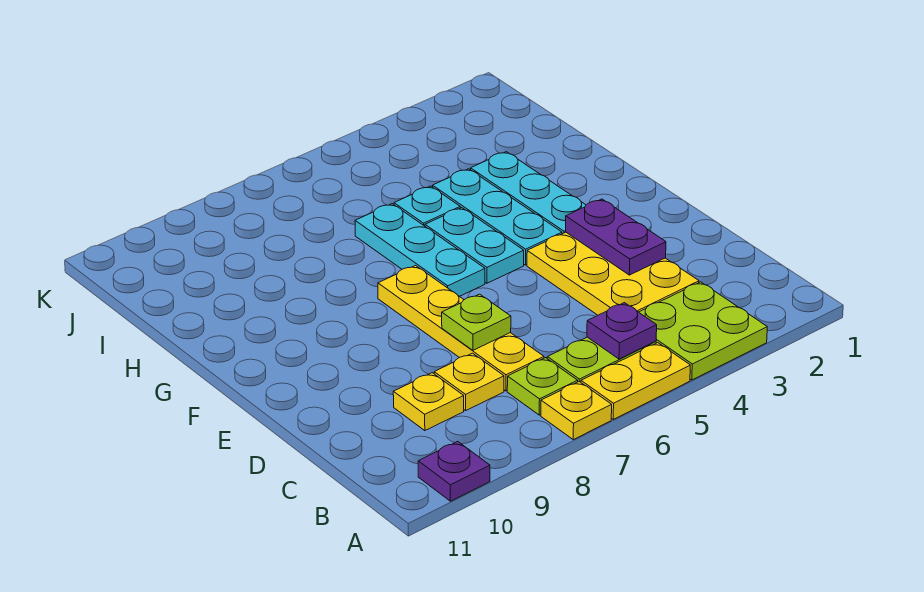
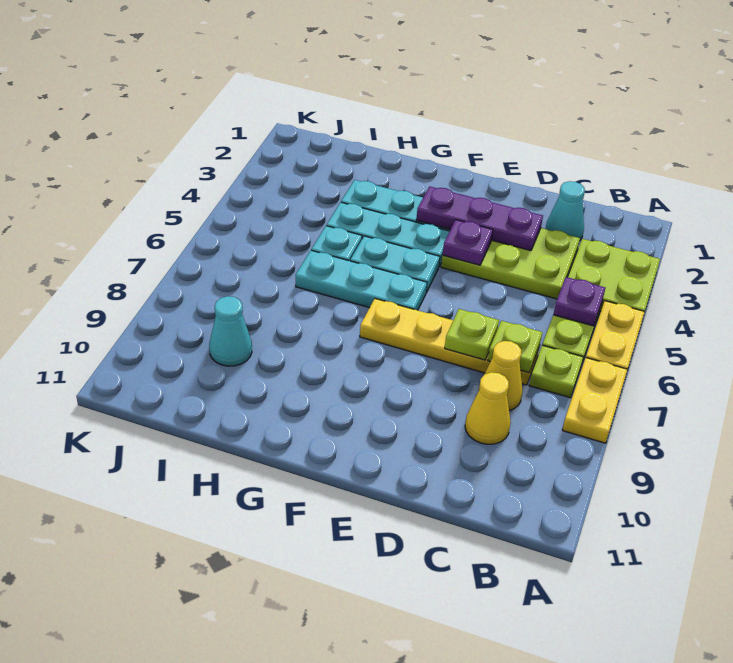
yellow plate A7 level 1 -> yellow plate A7:A8 level 1
purple plate A10 level 1 -> purple plate E4 level 2
none -> cyan cone C2 level 1
yellow plate C3:E4 level 1 -> lime plate C3:E4 level 1
none -> lime plate C7 level 2
yellow plate C8 level 1 -> yellow cone C8 level 1
yellow plate C9 level 1 -> yellow cone C9 level 1
purple plate D3:E3 level 2 -> purple plate D3:F3 level 2
none -> cyan cone I9 level 1

